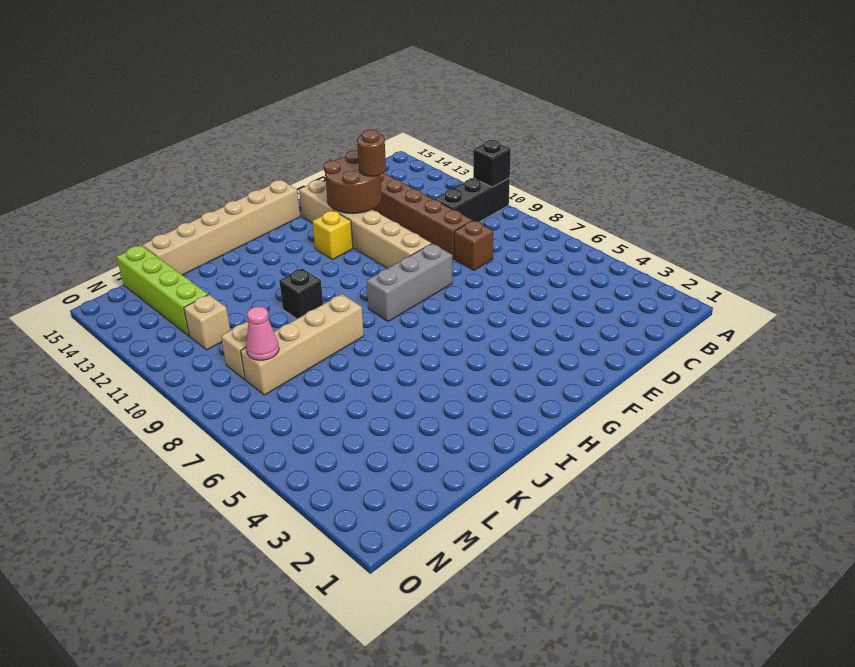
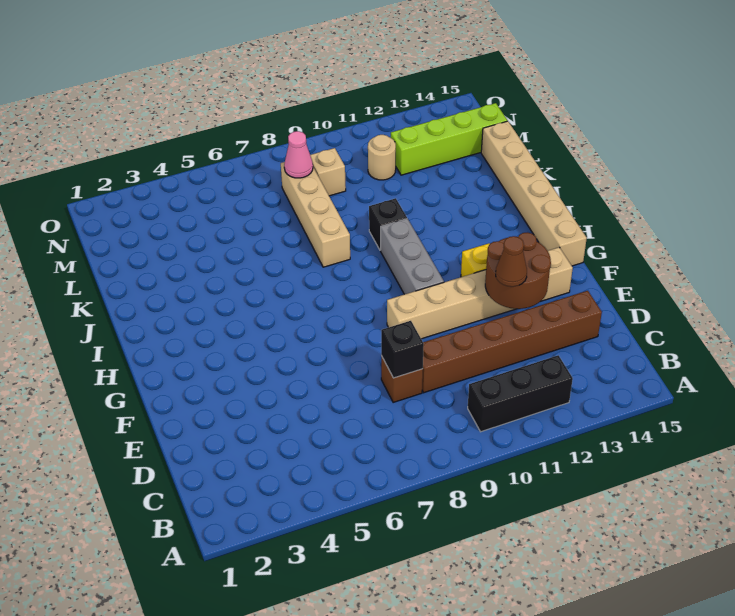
black brick A10:C10 level 1 -> black brick B10:B12 level 1
black brick A10 level 2 -> black brick D8 level 2
brown round brick E12 level 3 -> brown cone E12 level 3
grey brick F8:H8 level 1 -> grey brick G10:I10 level 1
tan brick M11 level 1 -> tan round brick M11 level 1

